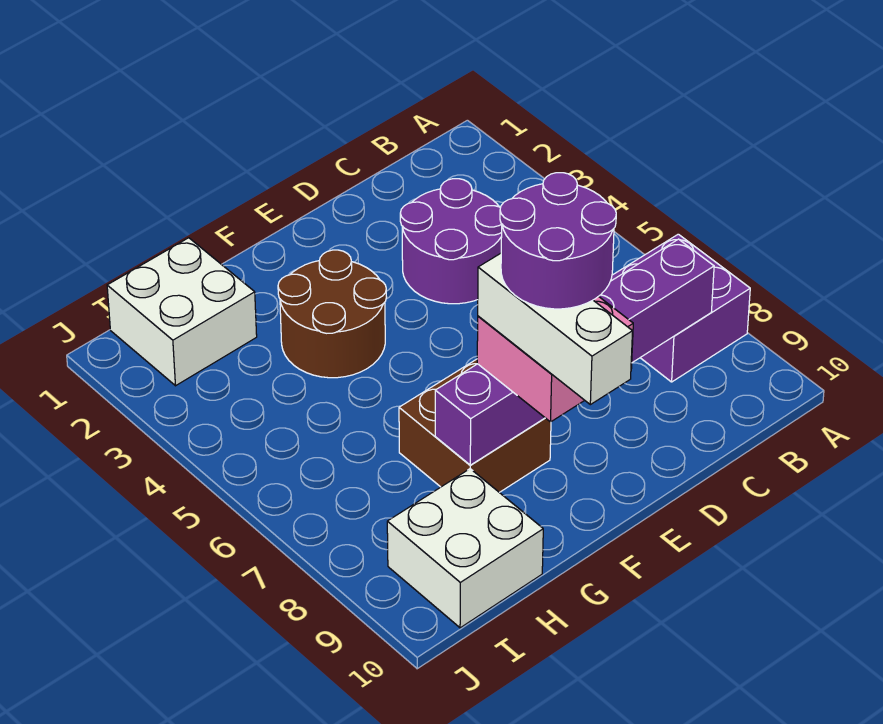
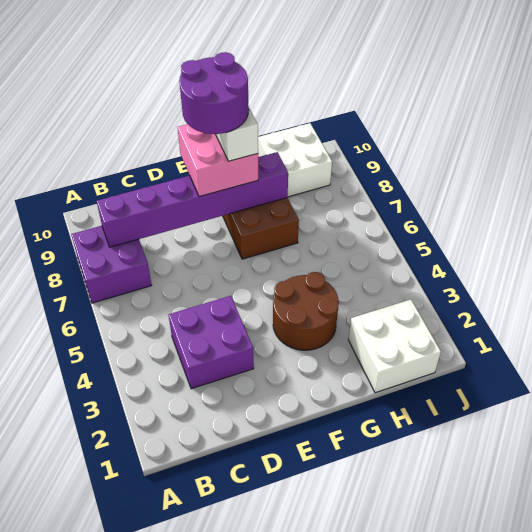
purple round brick C3:D4 level 1 -> purple brick C3:D4 level 1

